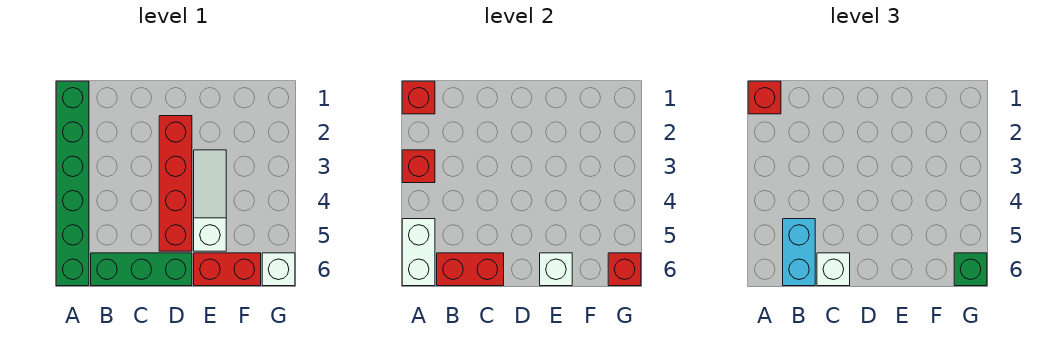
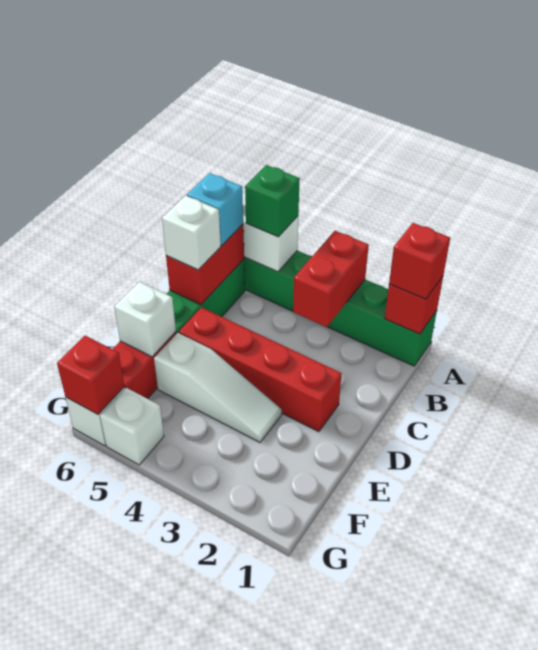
red brick A3 level 2 -> red brick A3:B3 level 2
cyan brick B5:B6 level 3 -> cyan brick B6 level 3
none -> white brick G5 level 1
green brick G6 level 3 -> green brick A5 level 3

